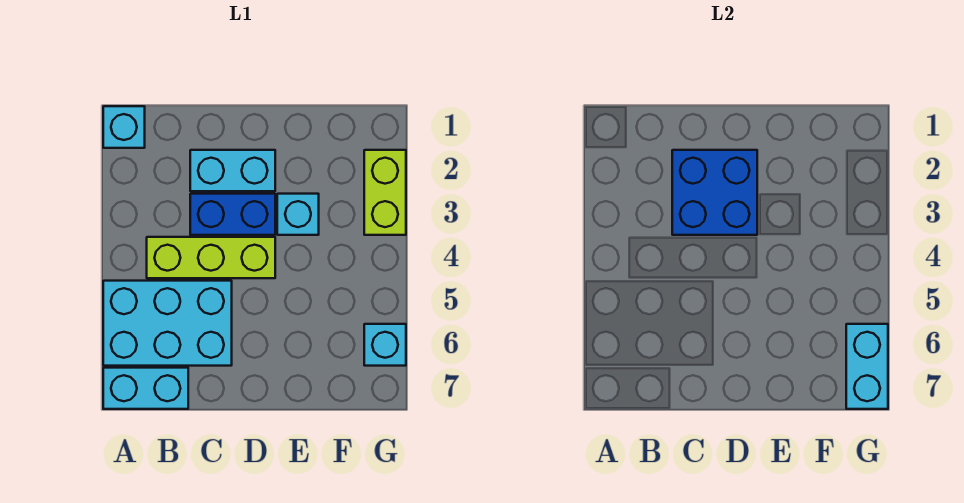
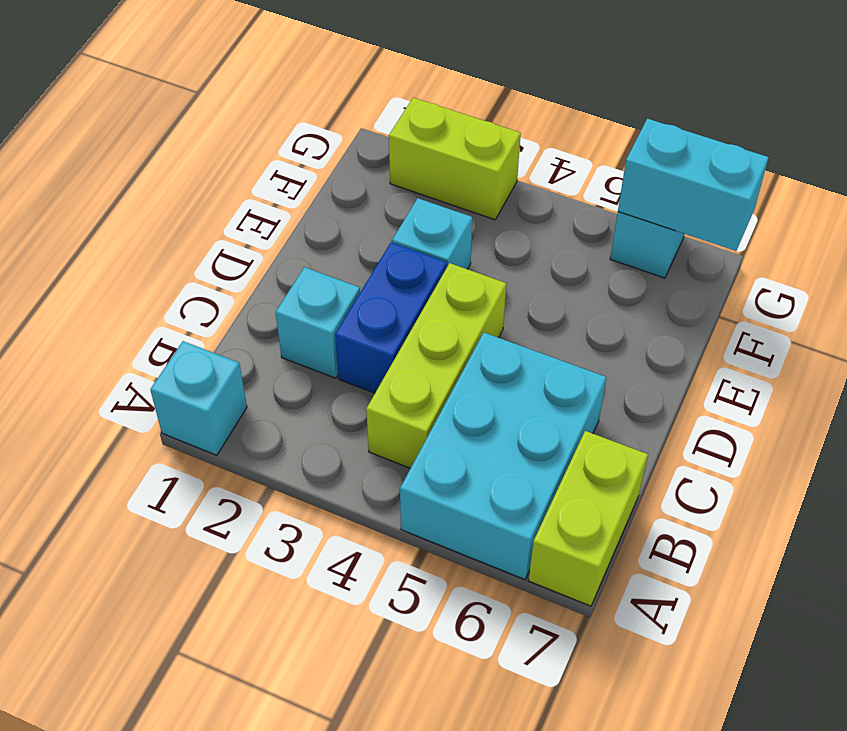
cyan brick A7:B7 level 1 -> lime brick A7:B7 level 1
cyan brick C2:D2 level 1 -> cyan brick C2 level 1
blue brick C2:D3 level 2 -> none

